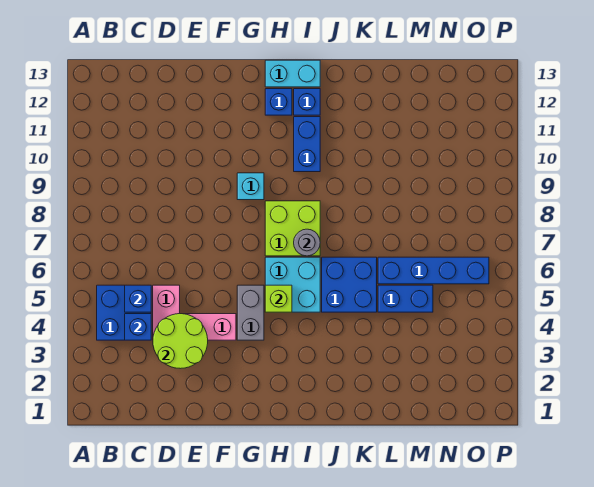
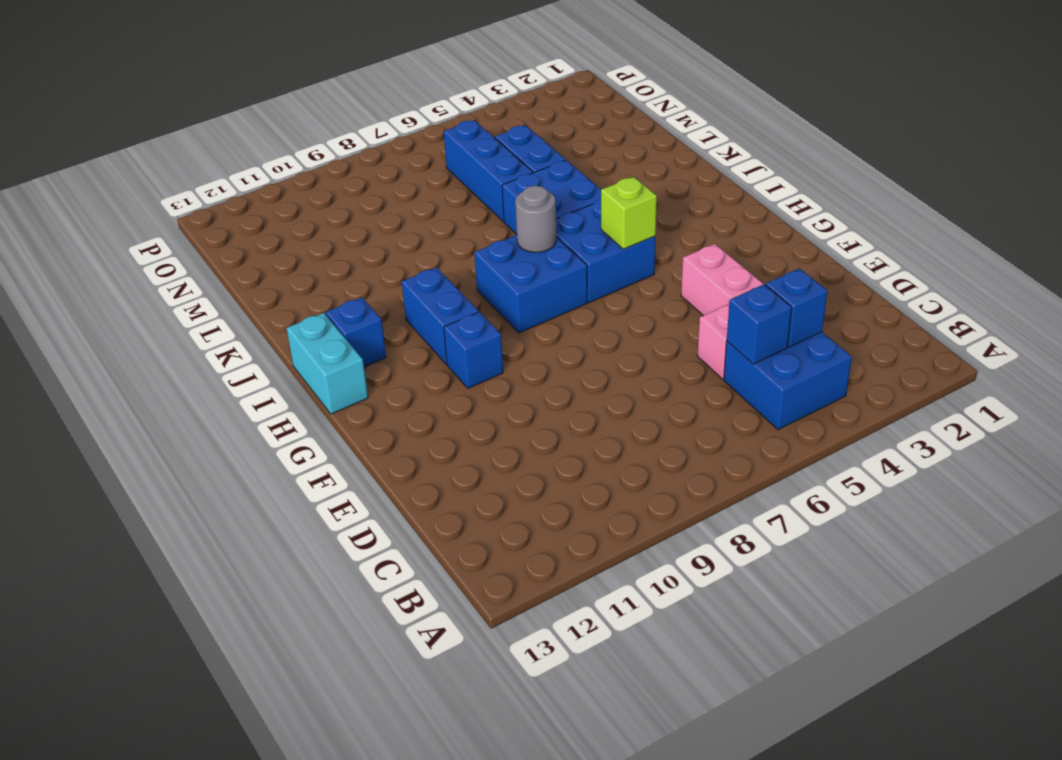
lime round brick D3:E4 level 2 -> none
grey brick G4:G5 level 1 -> none
cyan brick G9 level 1 -> none
cyan brick H5:I6 level 1 -> blue brick H5:I6 level 1
lime brick H7:I8 level 1 -> blue brick H7:I8 level 1
blue brick H12 level 1 -> blue brick G10 level 1
blue brick I10:I11 level 1 -> blue brick H10:I10 level 1
blue brick L6:O6 level 1 -> blue brick L6:N6 level 1

